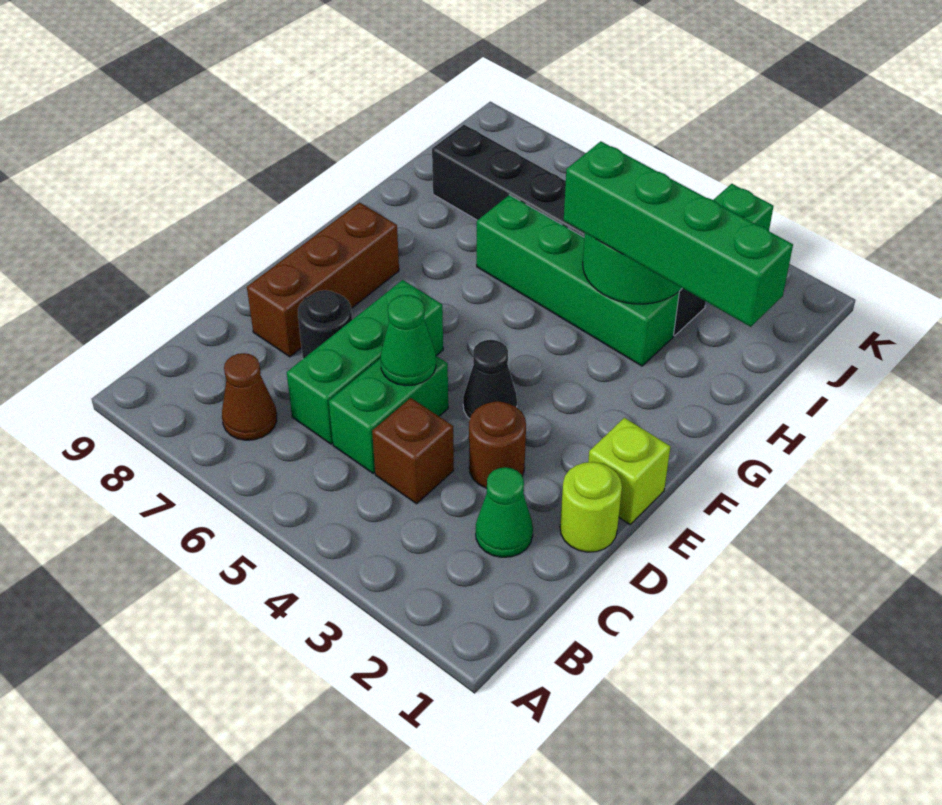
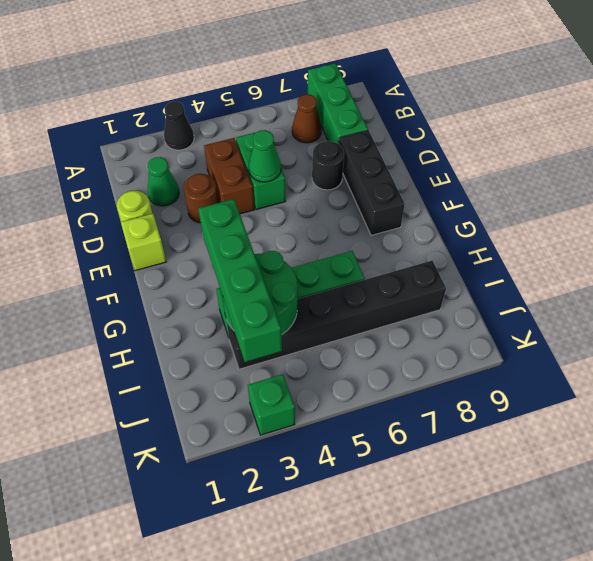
brown brick C4 level 1 -> brown brick C4:D4 level 1
green brick C6:E6 level 1 -> green brick A8:C8 level 1
brown brick D8:F8 level 1 -> black brick D8:F8 level 1
black cone E4 level 1 -> black cone A3 level 1
green brick H1:H4 level 3 -> green brick G3:J3 level 3

